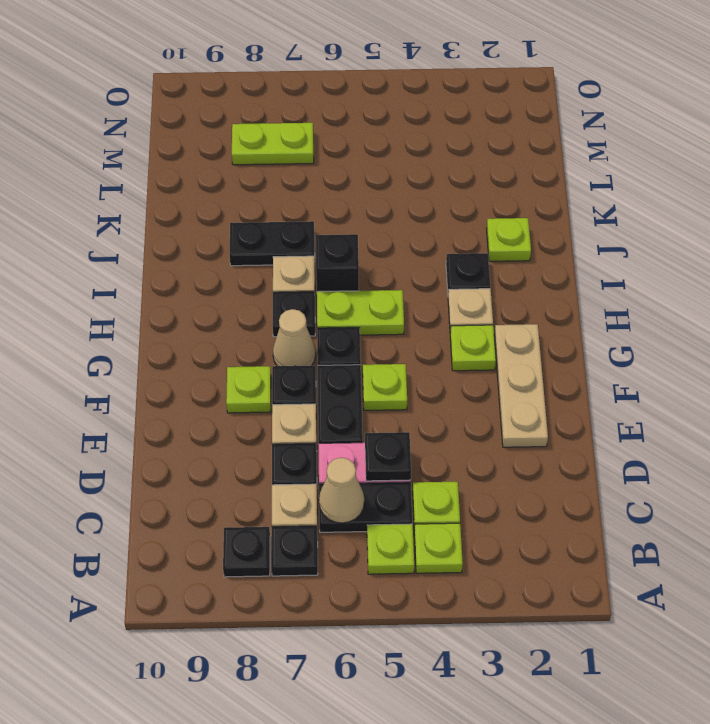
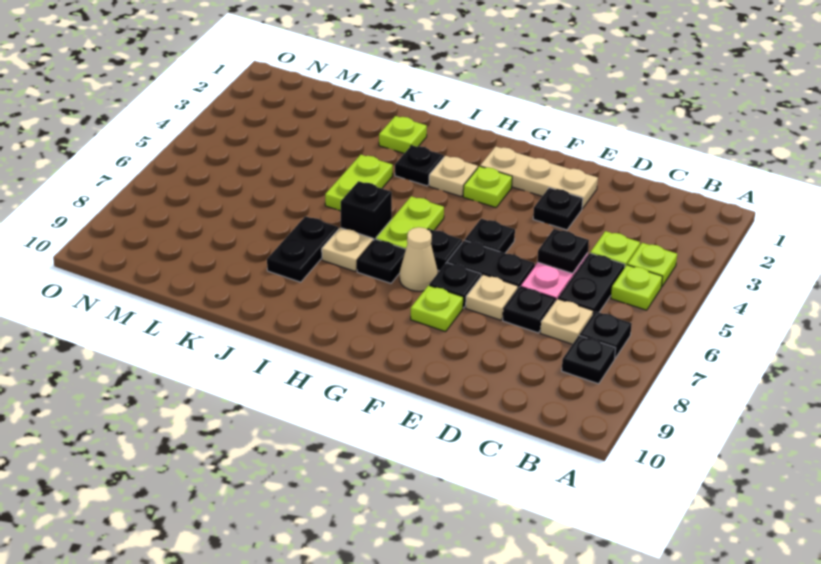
tan cone C6 level 2 -> none
none -> black plate E3 level 1
lime plate F5 level 1 -> black plate F5 level 1
lime plate M7:M8 level 1 -> lime plate J4:J5 level 1

